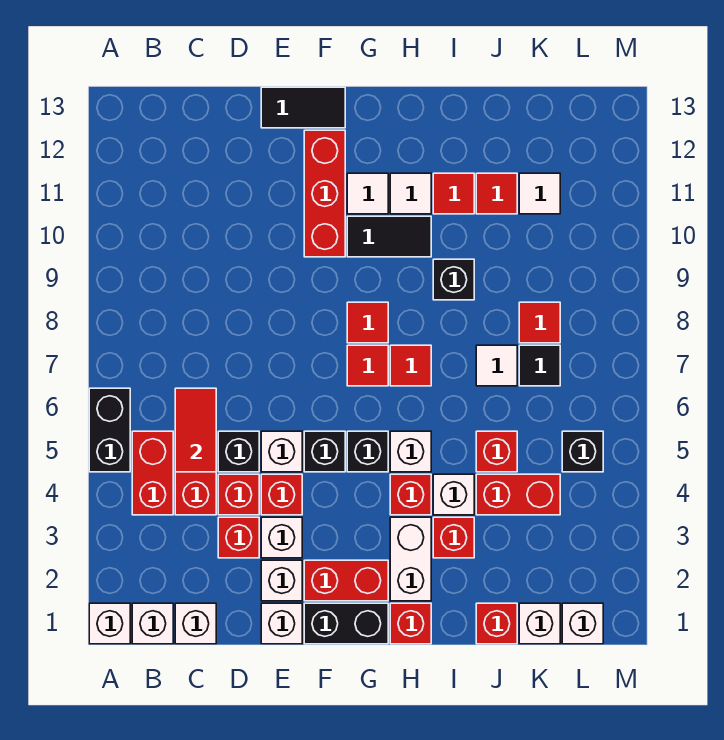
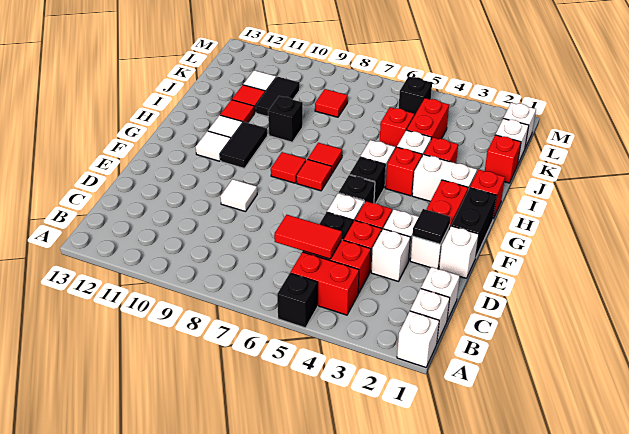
black brick A5:A6 level 1 -> black brick A5 level 1
red brick D3 level 1 -> white brick D3 level 1
black tile E13:F13 level 1 -> black tile J10:K10 level 1
red brick F10:F12 level 1 -> none
white tile J7 level 1 -> white tile E9 level 1
black tile K7 level 1 -> black tile E2 level 2

